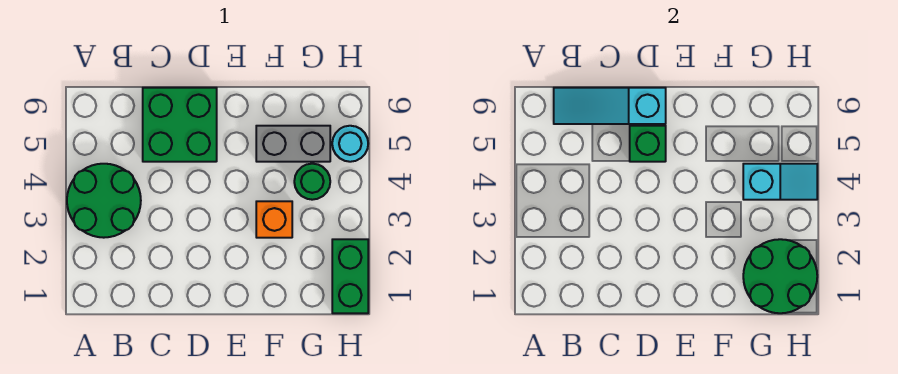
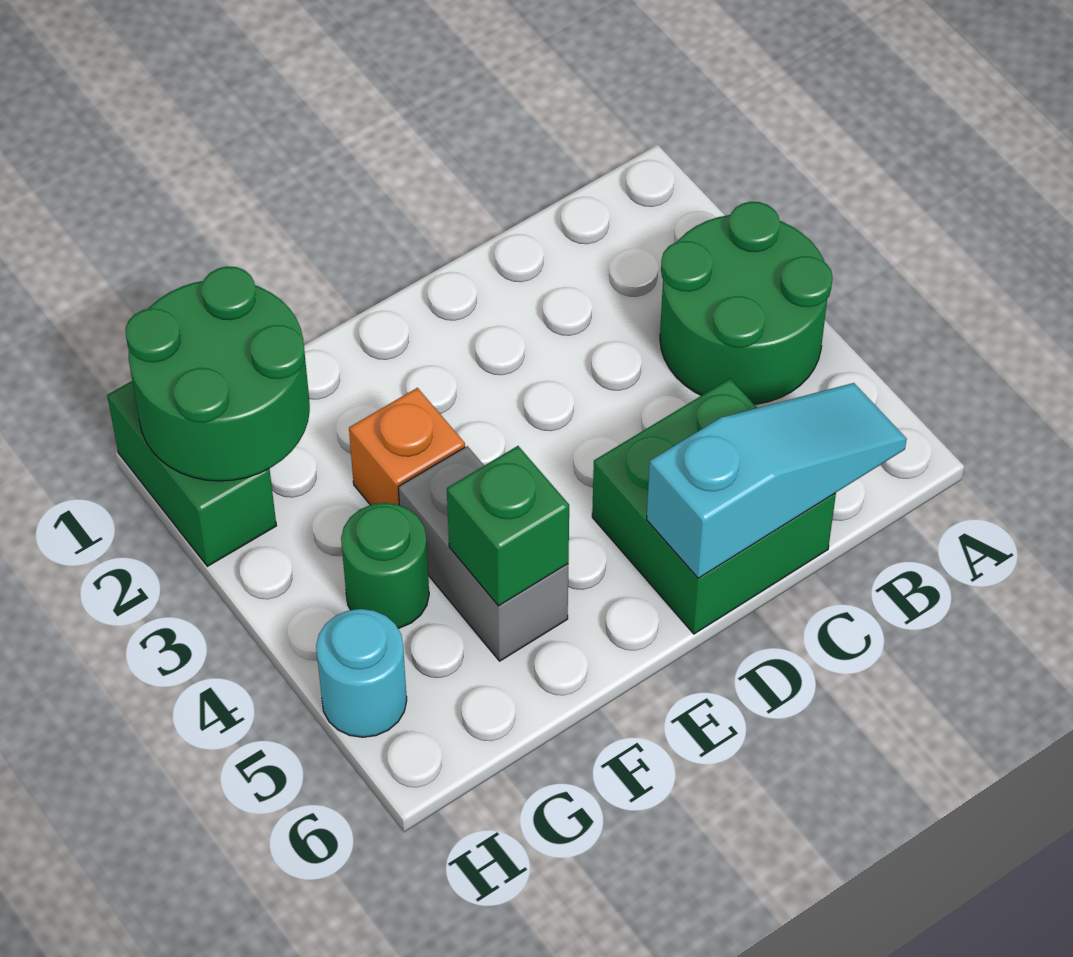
green brick D5 level 2 -> green brick F5 level 2
grey brick F5:G5 level 1 -> grey brick F4:F5 level 1
cyan slope G4:H4 level 2 top G -> none

